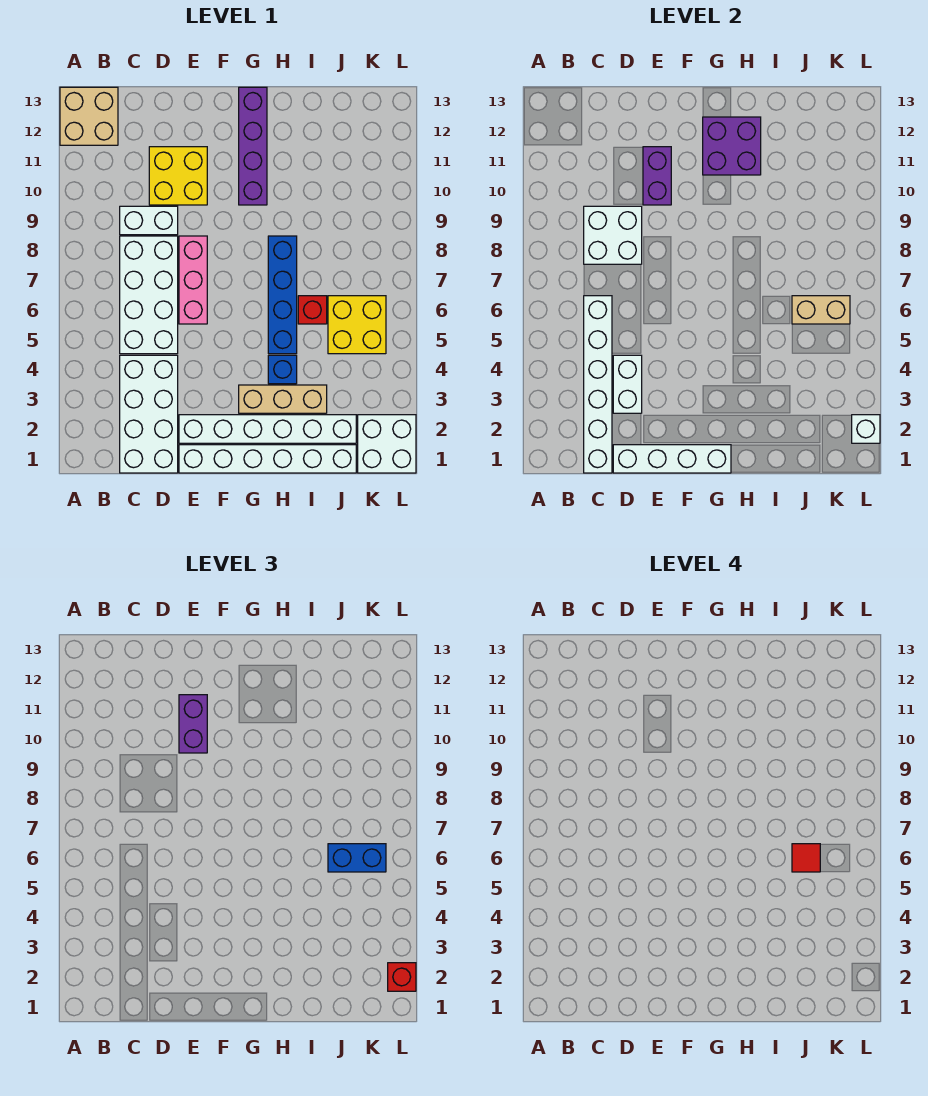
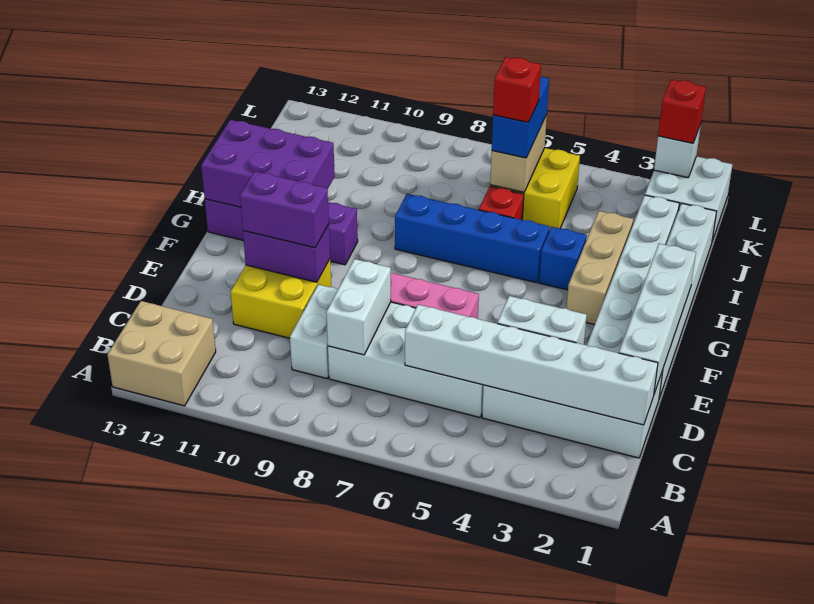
white brick C8:D9 level 2 -> white brick C8:D8 level 2
purple brick G11:H12 level 2 -> purple brick G11:H13 level 2
red tile J6 level 4 -> red brick J6 level 4

